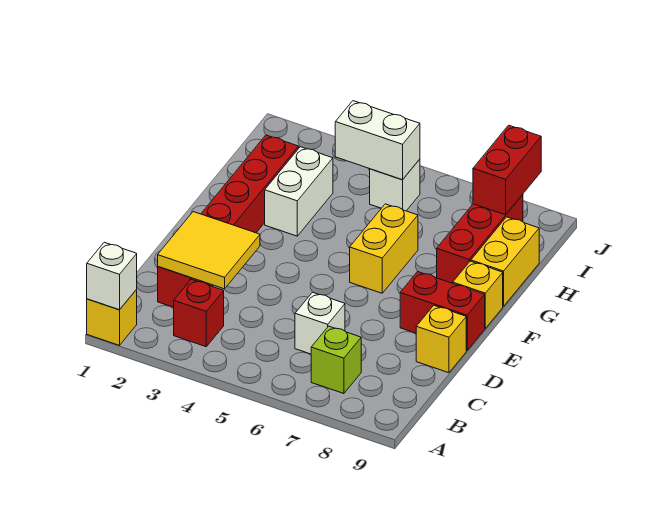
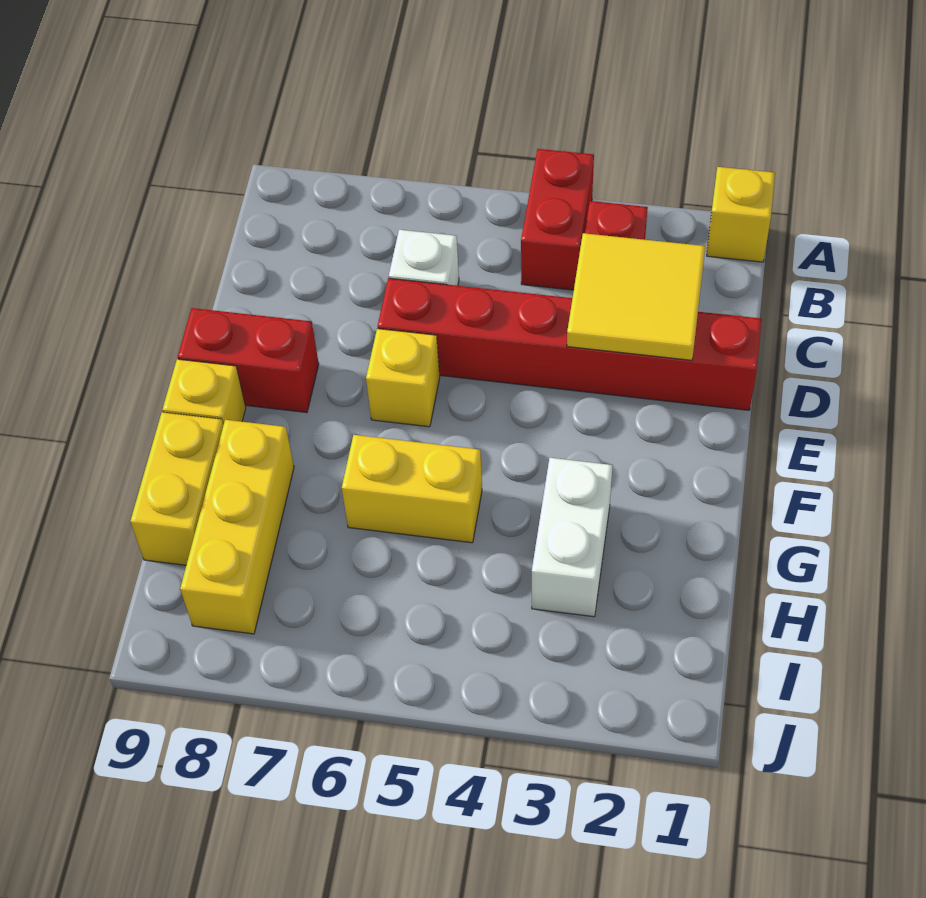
white brick A1 level 2 -> none
lime brick B7 level 1 -> none
red brick C2:H2 level 1 -> red brick D1:D6 level 1
yellow brick D9 level 1 -> yellow brick E6 level 1
yellow brick F6:G6 level 1 -> yellow brick G5:G6 level 1
red brick G8:I8 level 1 -> yellow brick G8:I8 level 1
white brick I4:I5 level 2 -> none
white brick I5 level 1 -> none
red brick I8:J8 level 2 -> red brick A4:B4 level 1

